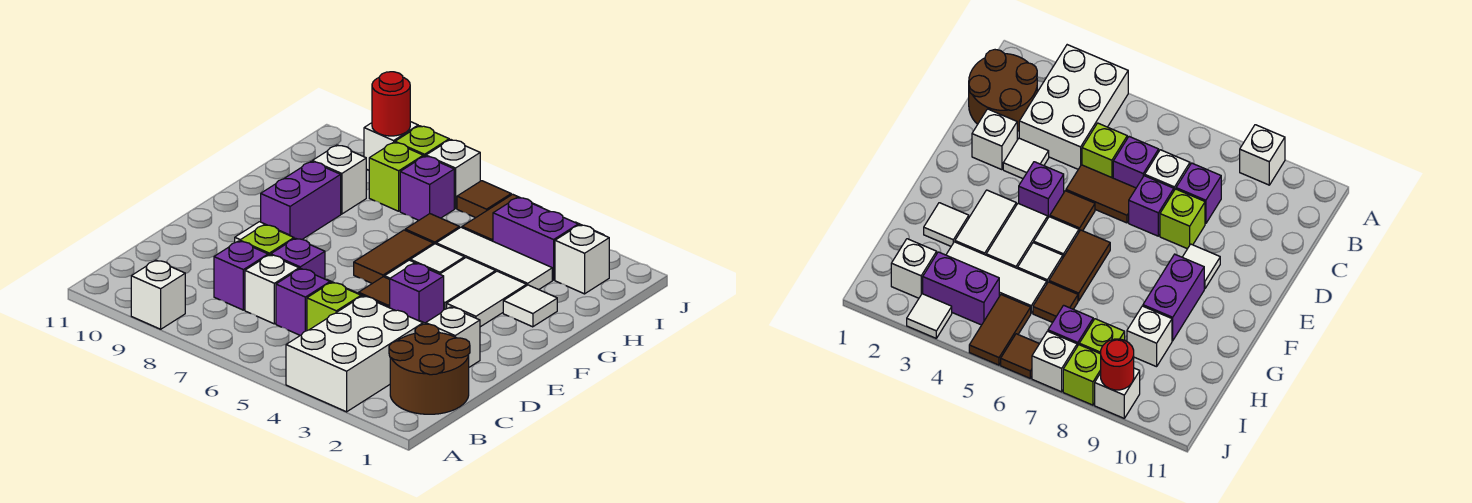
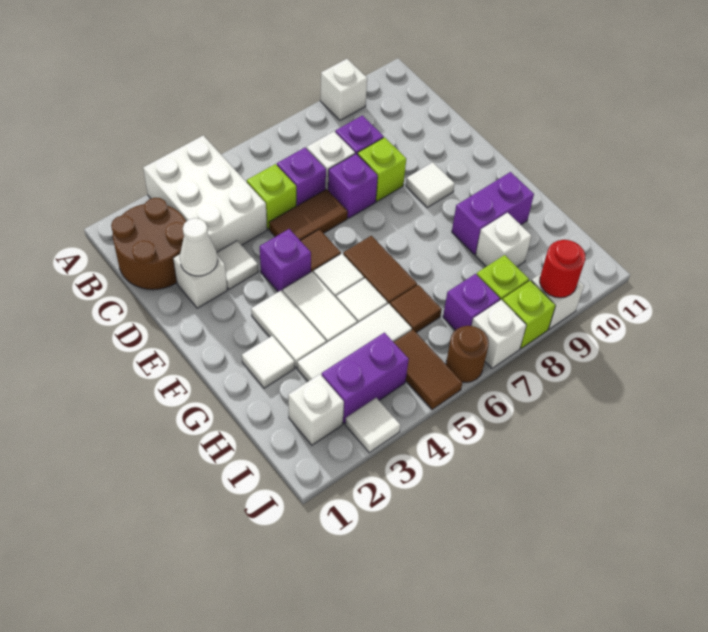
none -> white cone D2 level 2
purple brick F9:G9 level 1 -> purple brick G9:G10 level 1
brown tile J6 level 1 -> brown round brick J6 level 1

